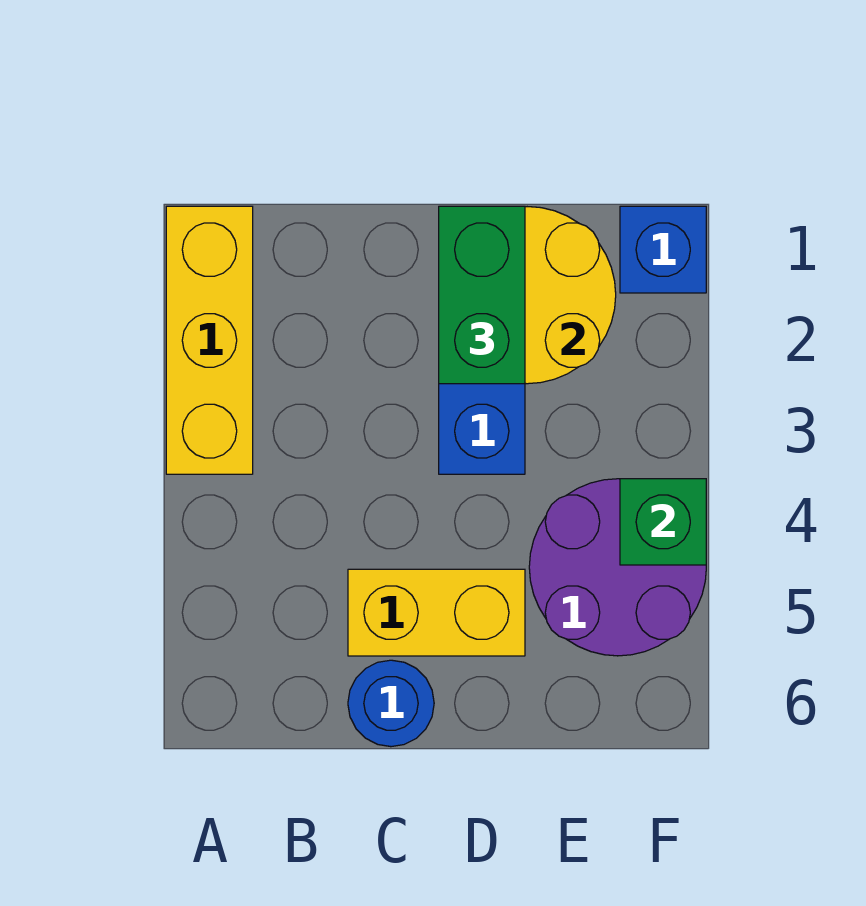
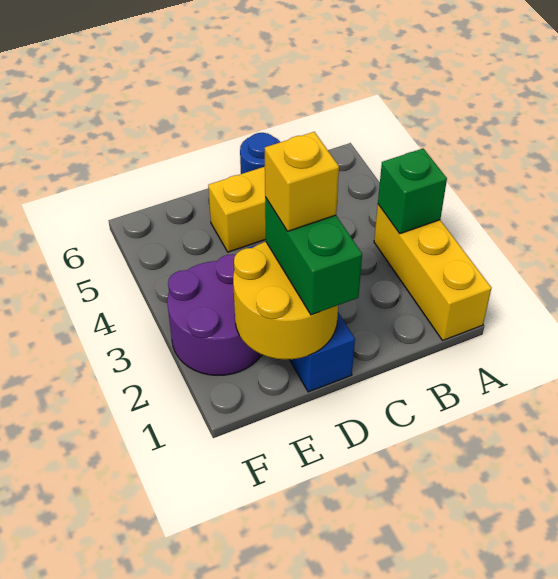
none -> yellow brick D2 level 4
purple round brick E4:F5 level 1 -> purple round brick E2:F3 level 1
blue brick F1 level 1 -> none
green brick F4 level 2 -> green brick A3 level 2

